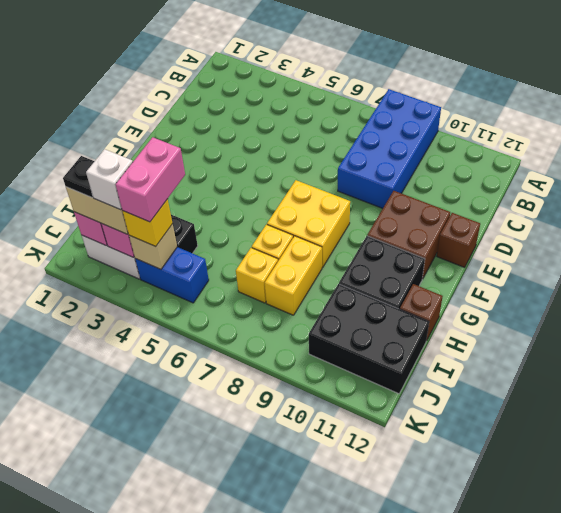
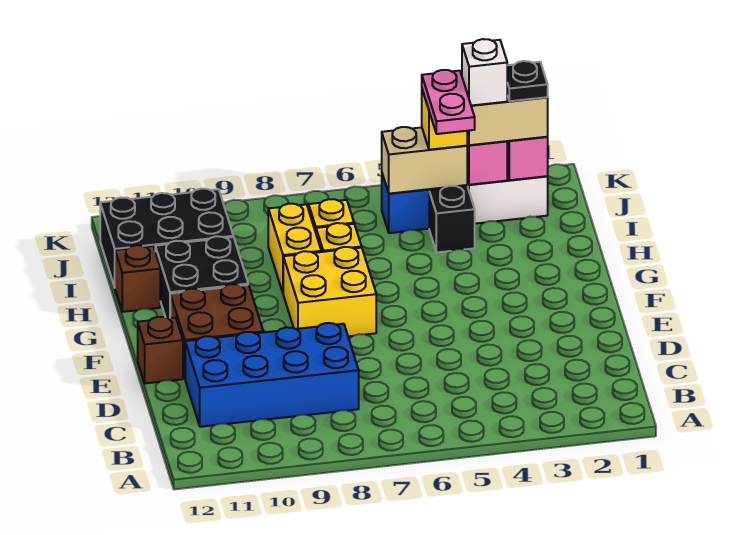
blue brick A8:D9 level 1 -> blue brick C8:D11 level 1
pink brick I4:J4 level 4 -> pink plate I4:J4 level 4
tan brick J4 level 2 -> tan brick J4:J5 level 2

